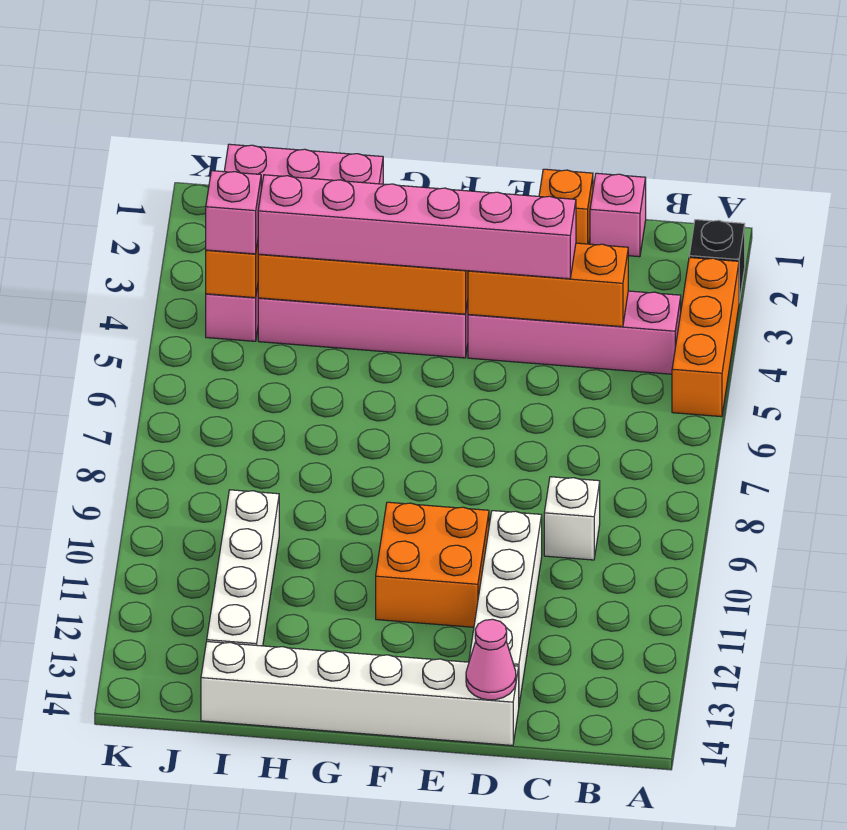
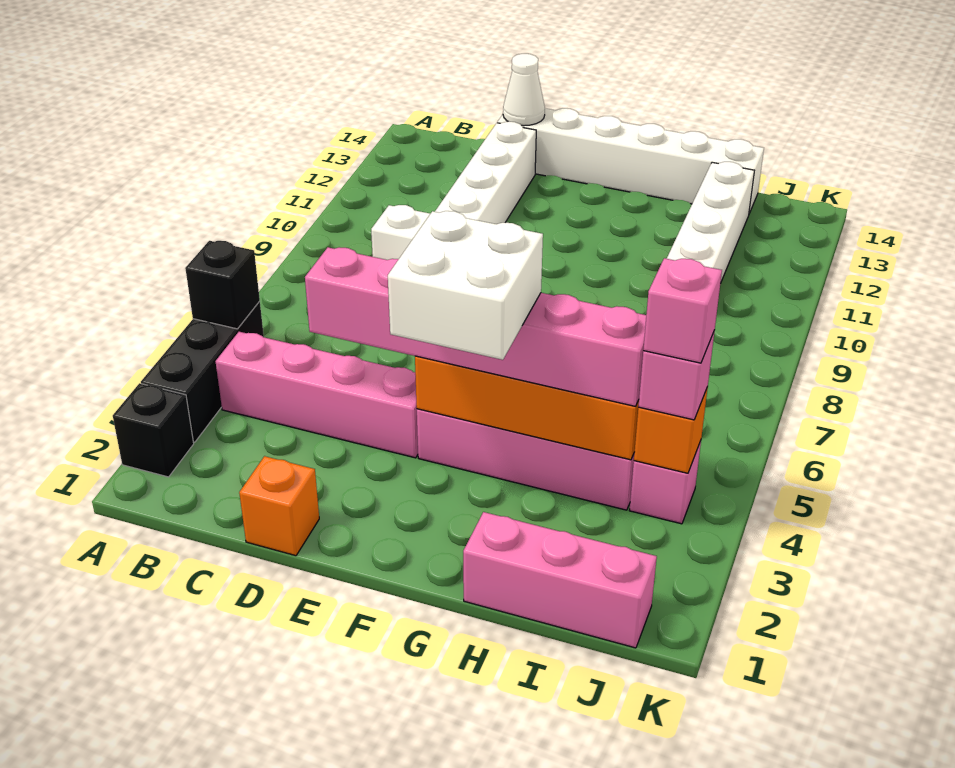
orange brick A3:A5 level 1 -> black brick A3:A5 level 1
none -> black brick A5 level 2
pink brick C1 level 1 -> pink brick J4 level 4
orange brick C4:E4 level 2 -> none
pink cone D14 level 2 -> white cone D14 level 2
orange brick E10:F11 level 1 -> none
none -> white brick F3:G4 level 4

